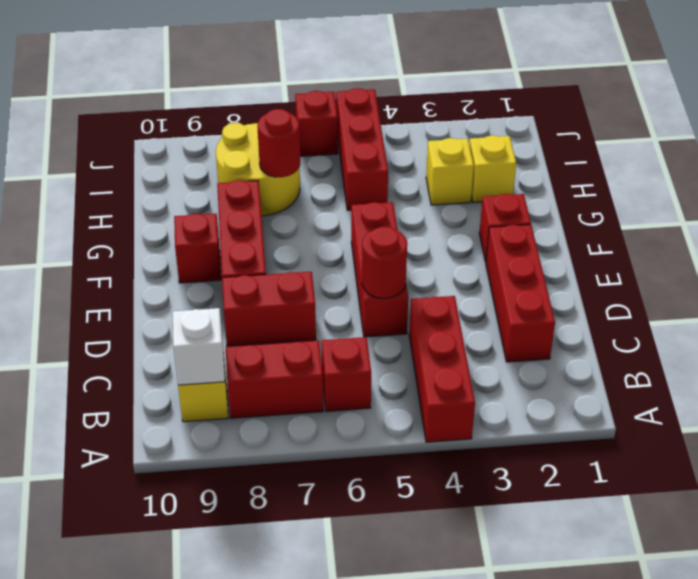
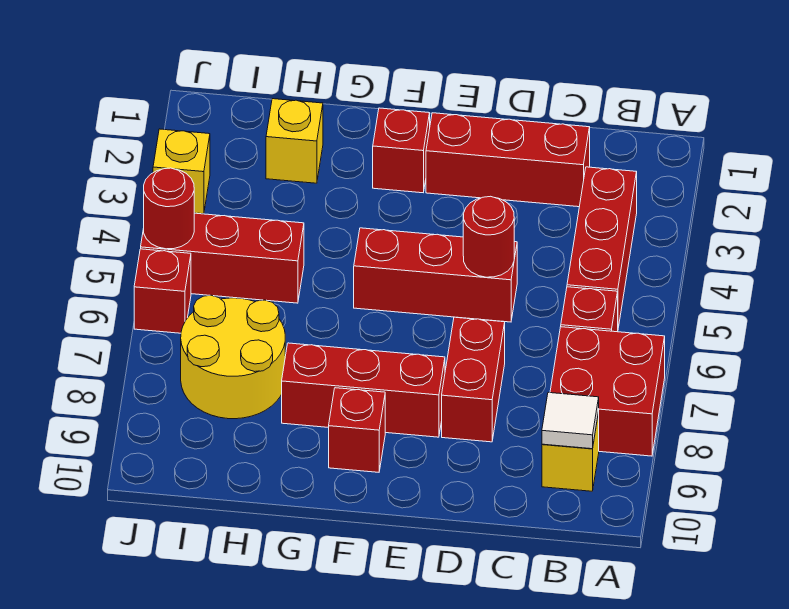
red brick A4:C4 level 1 -> red brick B3:B5 level 1
red brick B7:B8 level 1 -> red brick A7:B8 level 1
white brick B9 level 2 -> white tile B9 level 2
yellow brick H3 level 1 -> yellow brick J3 level 1
red round brick H7 level 2 -> red round brick J5 level 2

